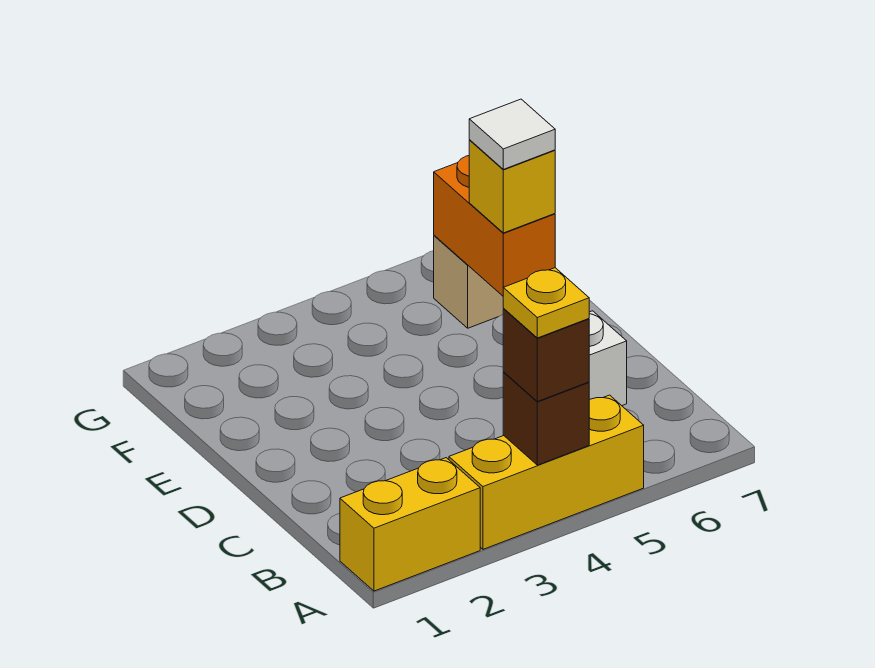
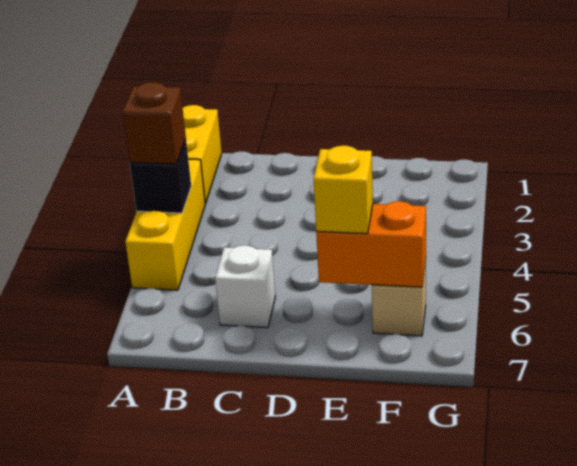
brown brick A4 level 2 -> black brick A4 level 2
yellow plate A4 level 4 -> none
white tile E6 level 4 -> none

